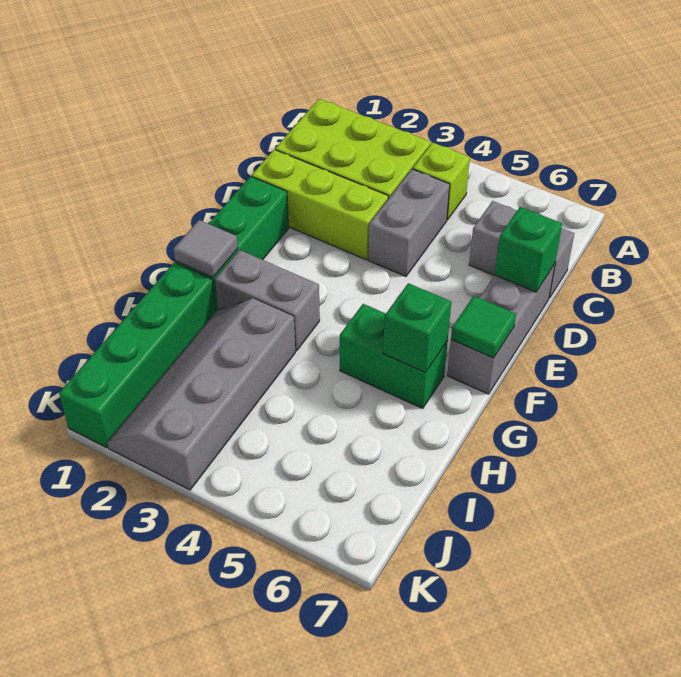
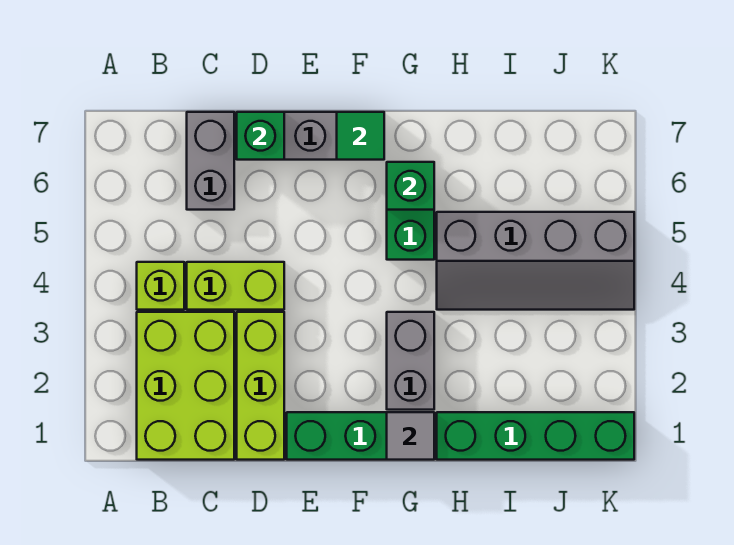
grey brick C4:D4 level 1 -> lime brick C4:D4 level 1
grey slope H2:K3 level 1 top 3 -> grey slope H4:K5 level 1 top 5

